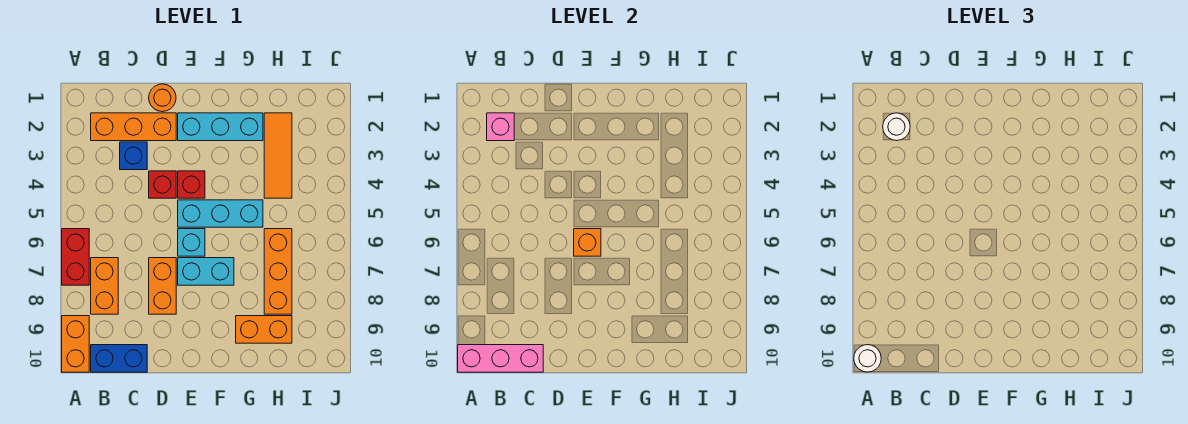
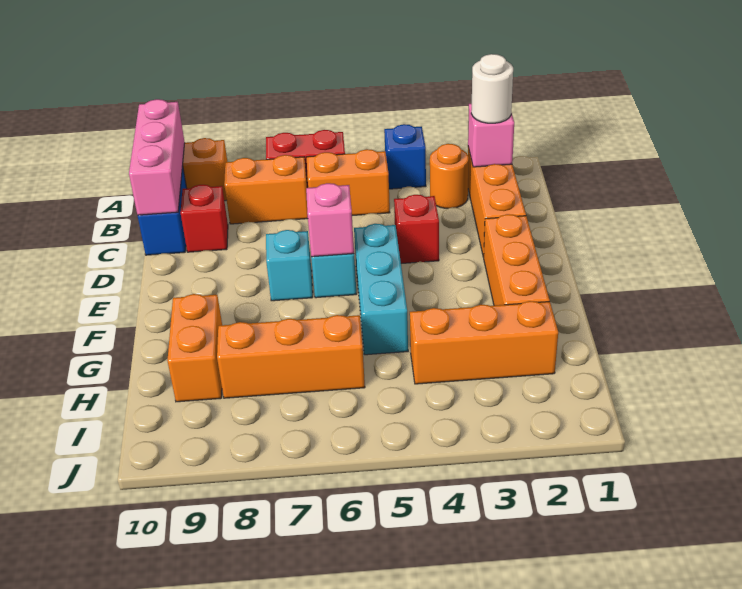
white round brick A10 level 3 -> none
blue brick C3 level 1 -> blue brick A4 level 1
orange round brick D1 level 1 -> orange round brick B3 level 1
orange brick D7:D8 level 1 -> orange brick B5:B6 level 1
cyan brick E2:G2 level 1 -> orange brick E2:G2 level 1
red brick E4 level 1 -> red brick C9 level 1
orange brick E6 level 2 -> pink brick E6 level 2
cyan brick E7:F7 level 1 -> cyan brick E7 level 1
orange tile H2:H4 level 1 -> orange brick H2:H4 level 1

